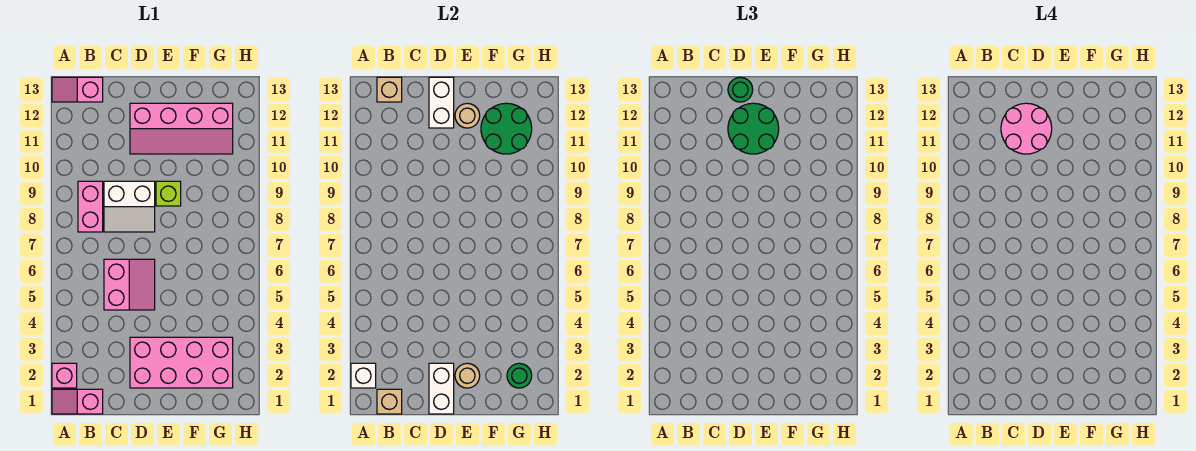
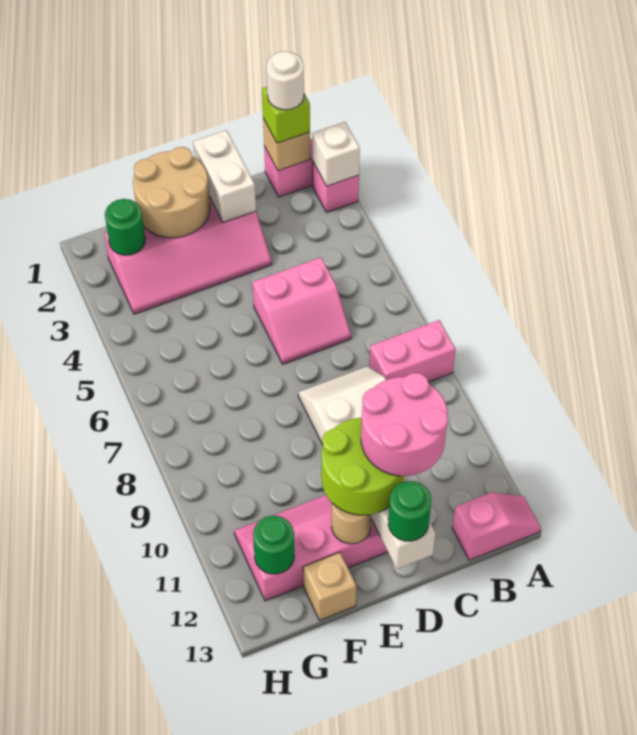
none -> white round brick B1 level 4
pink brick B8:B9 level 1 -> pink brick A8:B8 level 1
tan brick B13 level 2 -> tan brick F13 level 1
pink slope C5:D6 level 1 top C -> pink slope C5:D6 level 1 top 5
pink brick D2:G3 level 1 -> pink slope D2:G3 level 1 top 2
green round brick D11:E12 level 3 -> lime round brick D11:E12 level 3
tan round brick E2 level 2 -> tan round brick E1:F2 level 2
lime brick E9 level 1 -> lime brick B1 level 3
green round brick F11:G12 level 2 -> green round brick G12 level 2

